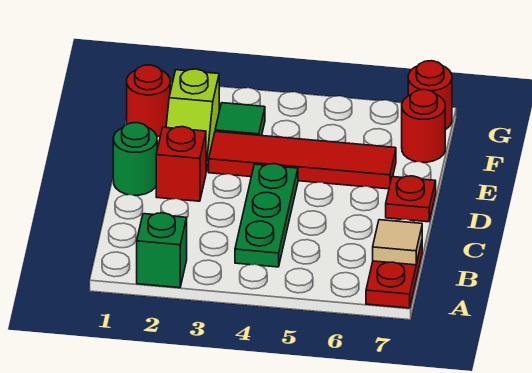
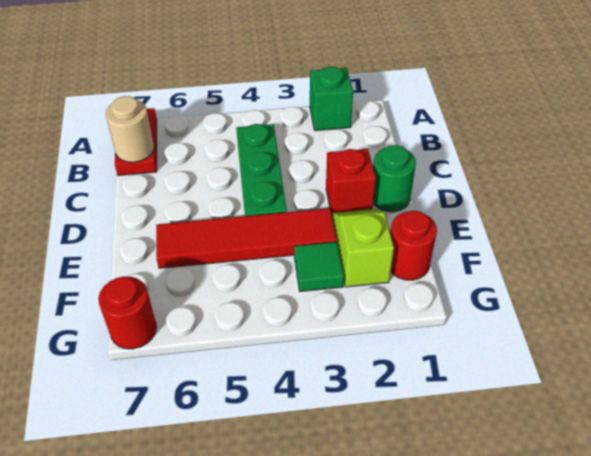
tan tile B7 level 2 -> tan round brick B7 level 2
red plate D7 level 1 -> none
red round brick F7 level 1 -> none

